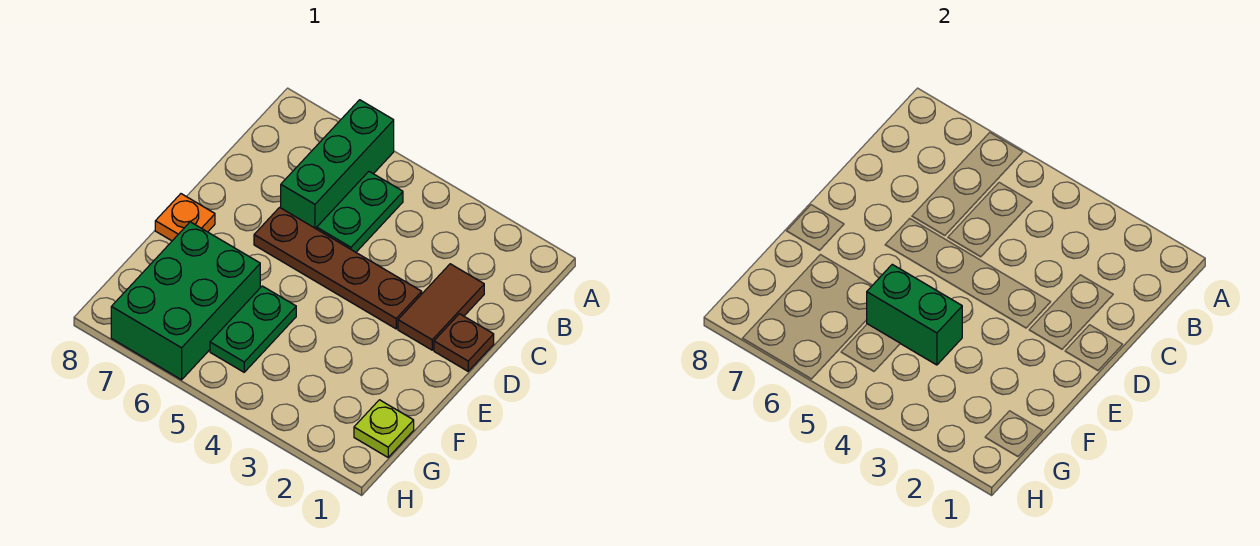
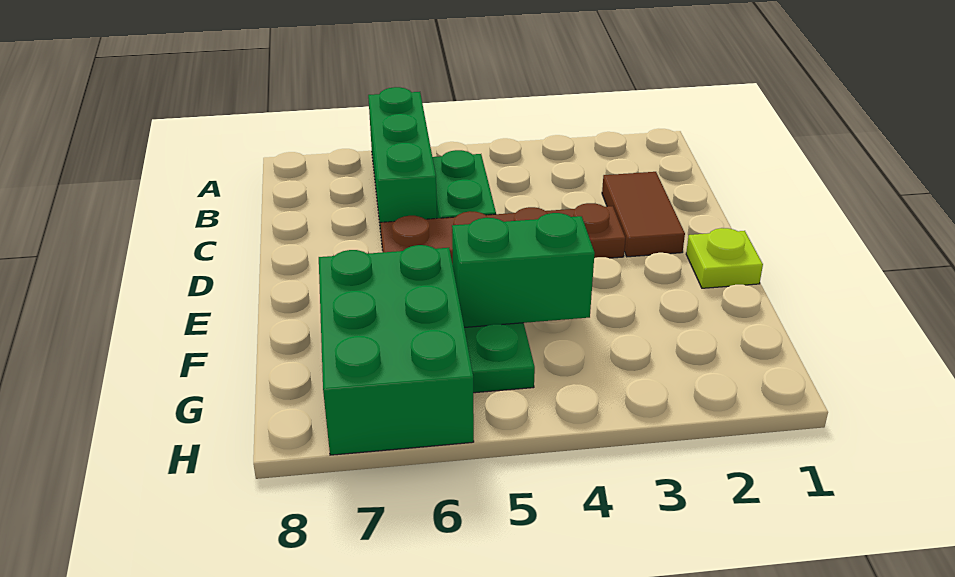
brown plate D1 level 1 -> none
orange plate E8 level 1 -> none
lime plate G1 level 1 -> lime plate E1 level 1

